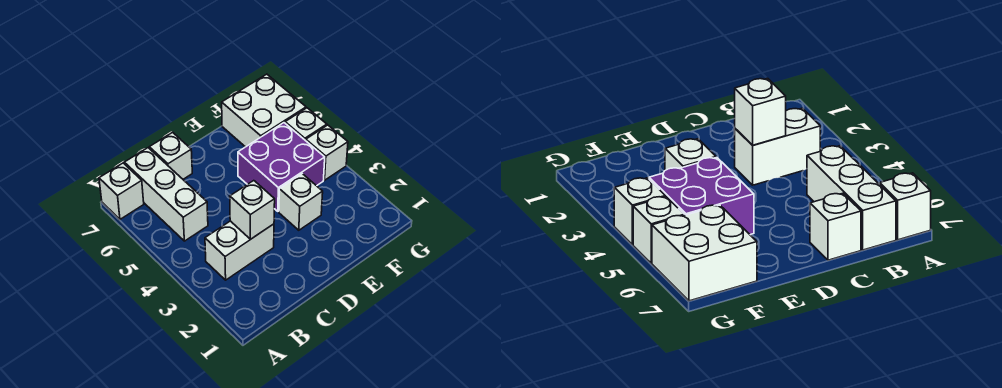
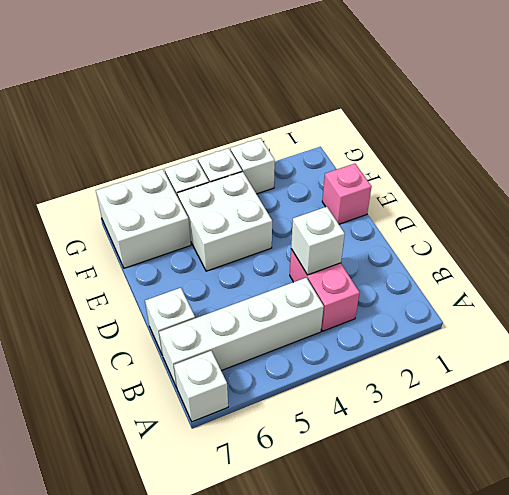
white brick B3:C3 level 1 -> pink brick B3:C3 level 1
white brick B5:B7 level 1 -> white brick B4:B7 level 1
none -> pink brick E1 level 1
white brick E3 level 1 -> white brick G3 level 1
purple brick E4:F5 level 1 -> white brick E4:F5 level 1

